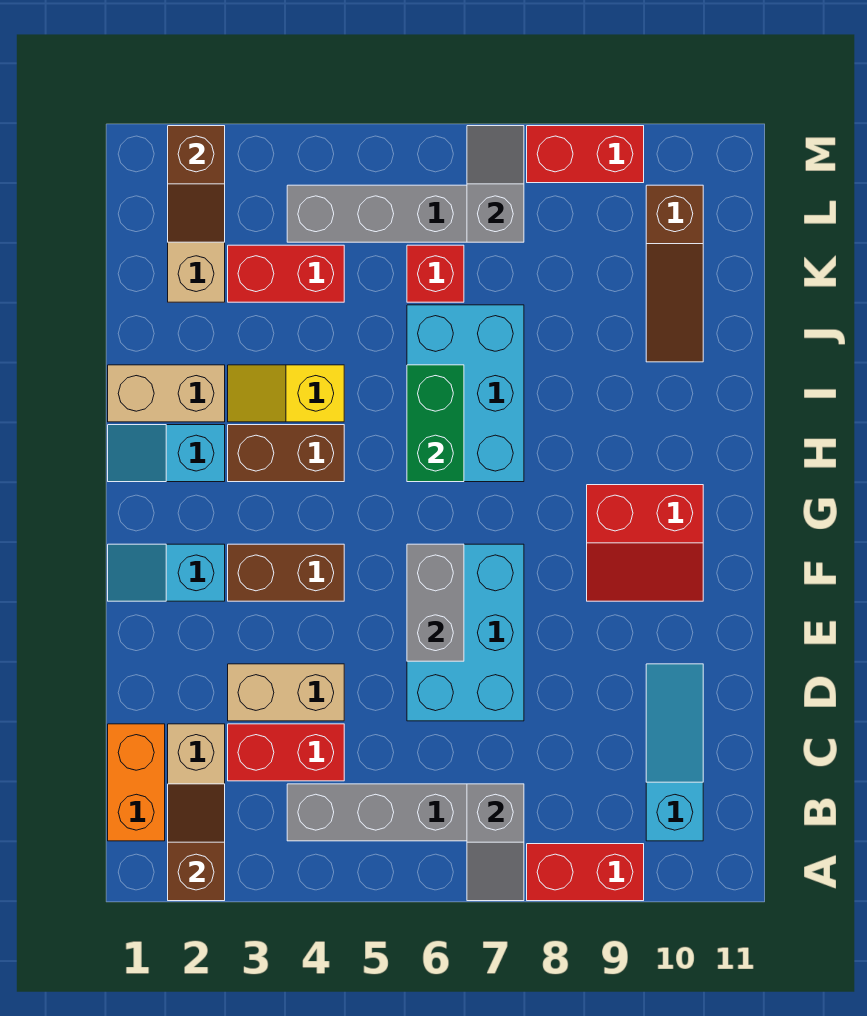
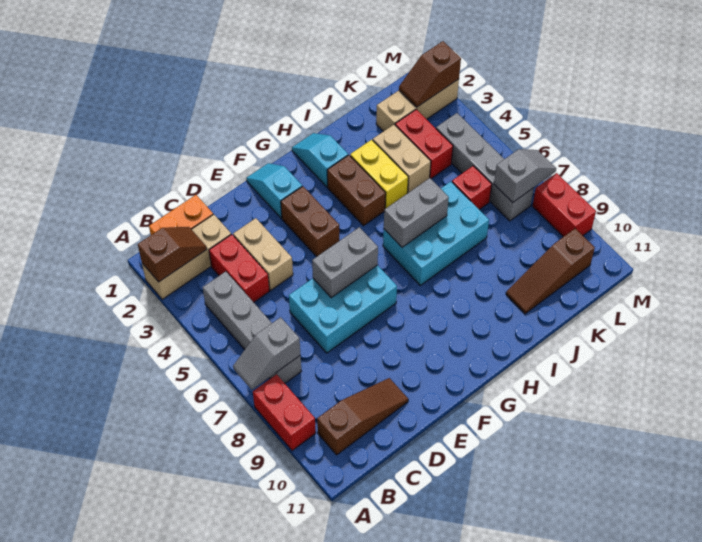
cyan slope B10:D10 level 1 top B -> brown slope B10:D10 level 1 top B
red slope F9:G10 level 1 top G -> none
green brick H6:I6 level 2 -> grey brick H6:I6 level 2
tan brick I1:I2 level 1 -> tan brick J3:J4 level 1
yellow slope I3:I4 level 1 top 4 -> yellow brick I3:I4 level 1

